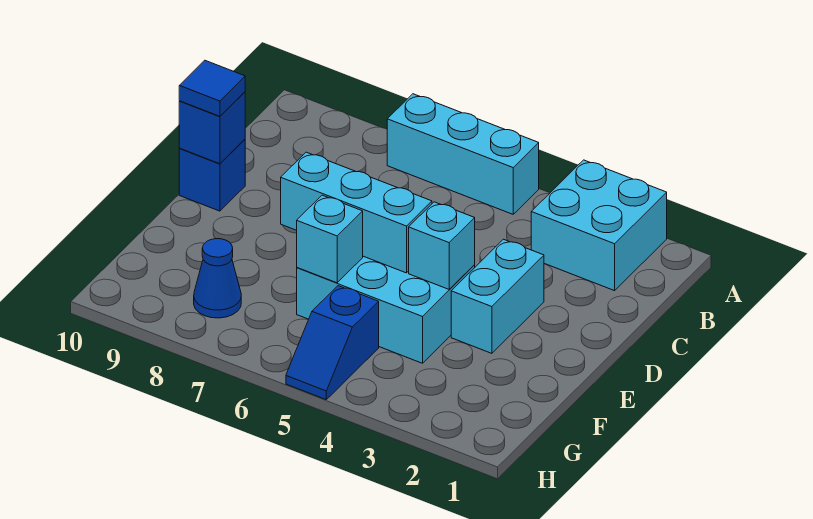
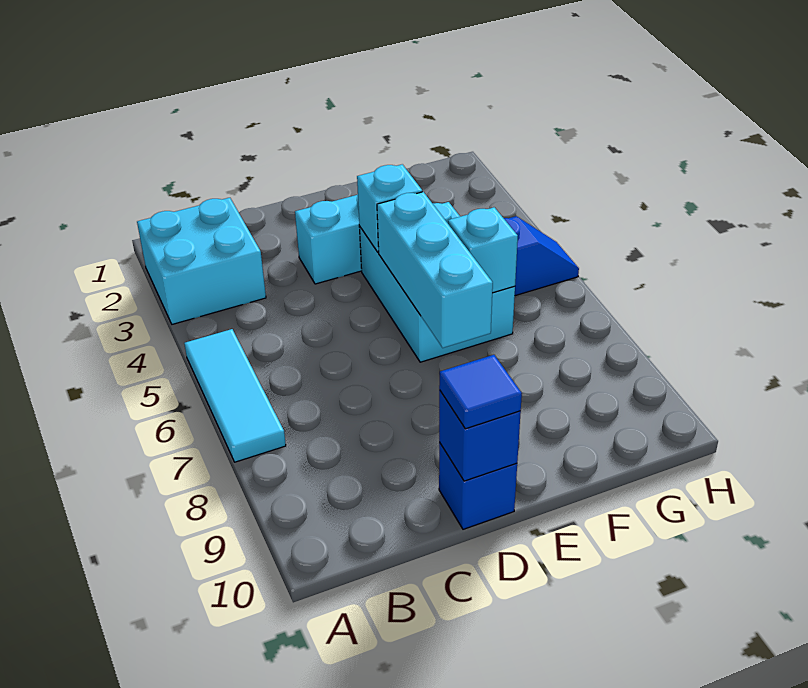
cyan brick A5:A7 level 1 -> cyan tile A5:A7 level 1
blue cone G8 level 1 -> none

